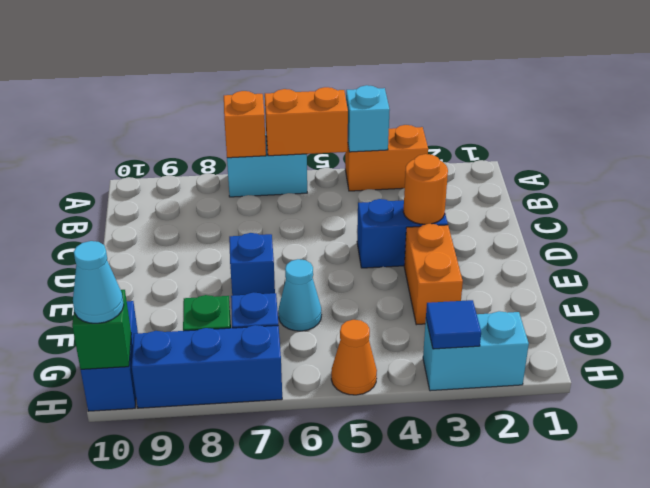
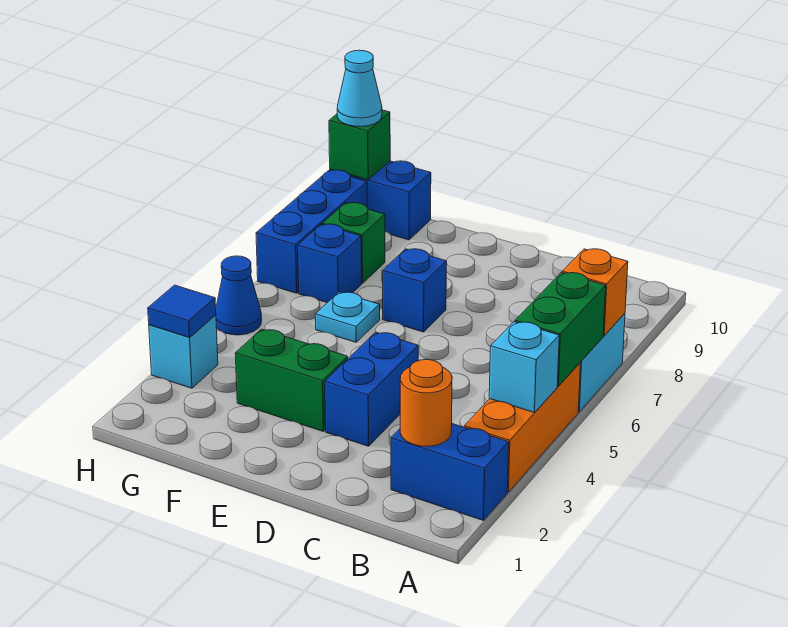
none -> blue brick A2:B2 level 1
orange brick A3:A4 level 1 -> orange brick A3:A5 level 1
orange brick A5:A6 level 2 -> green brick A5:A6 level 2
orange round brick D3 level 2 -> orange round brick B2 level 2
orange brick E3:F3 level 1 -> green brick E3:F3 level 1
cyan cone F6 level 1 -> cyan plate F6 level 1
cyan brick H2:H3 level 1 -> cyan brick H3 level 1
orange cone H5 level 1 -> blue cone H5 level 1

